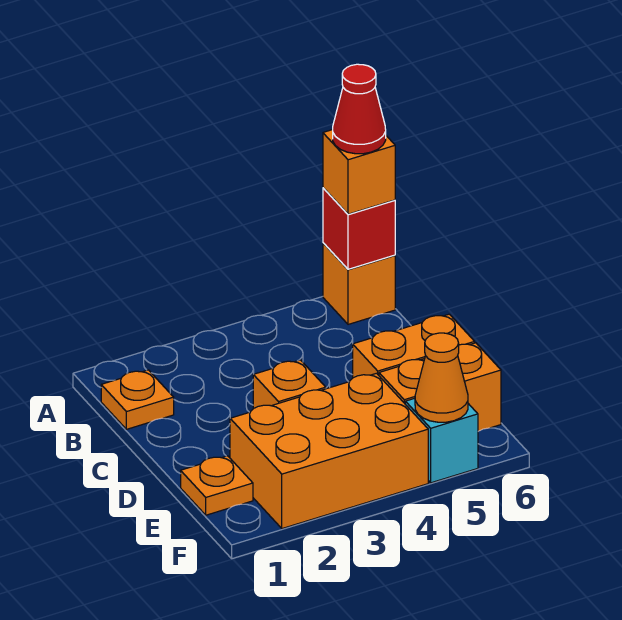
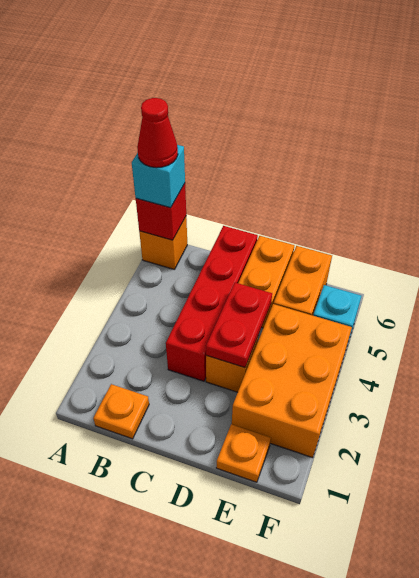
orange brick A6 level 3 -> cyan brick A6 level 3
none -> red brick C3:C6 level 1
none -> red plate D3:D4 level 2
orange cone F5 level 2 -> none

